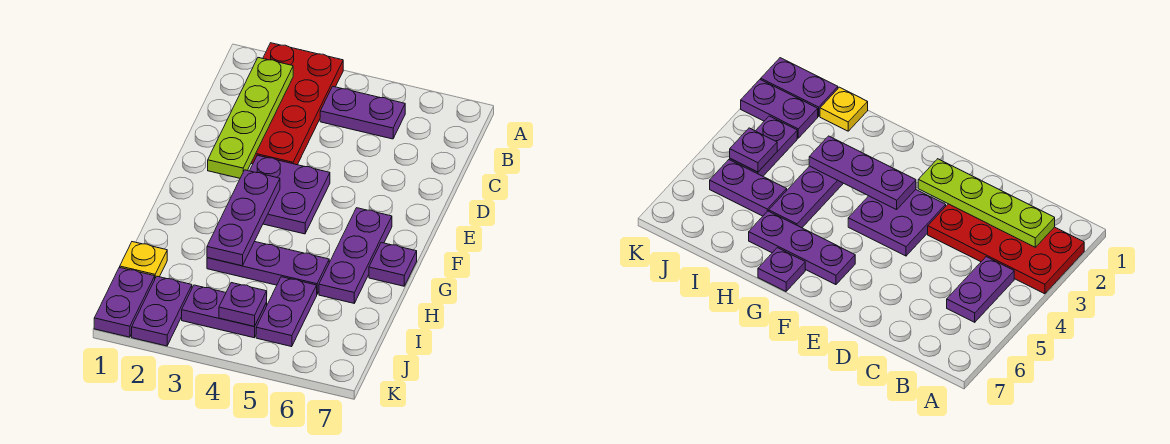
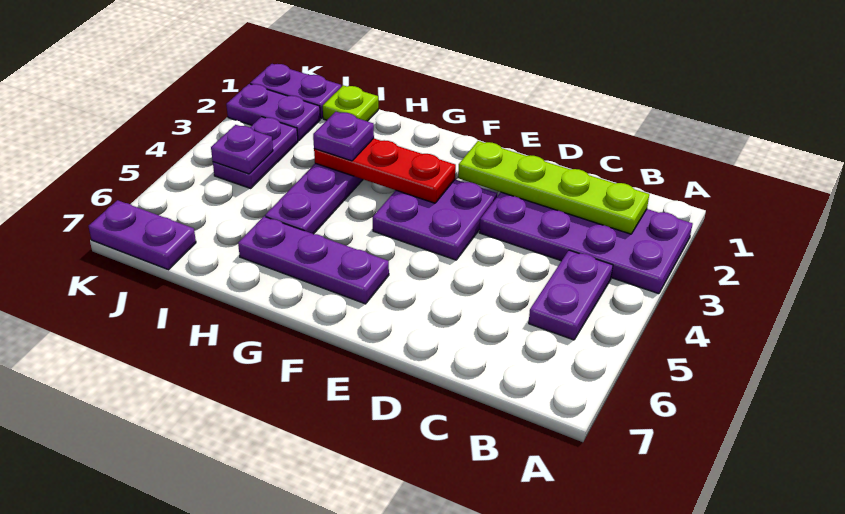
red plate A2:D3 level 1 -> purple plate A2:D3 level 1
purple plate F3:H3 level 2 -> red plate F3:H3 level 2
purple plate G7 level 1 -> purple plate H3 level 3
yellow plate I1 level 1 -> lime plate I1 level 1
purple plate I5:J5 level 1 -> purple plate J7:K7 level 1

